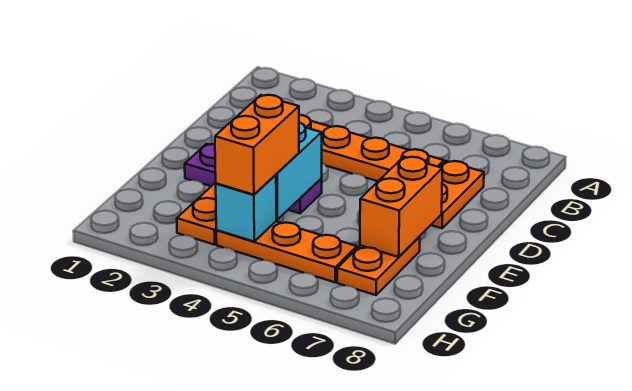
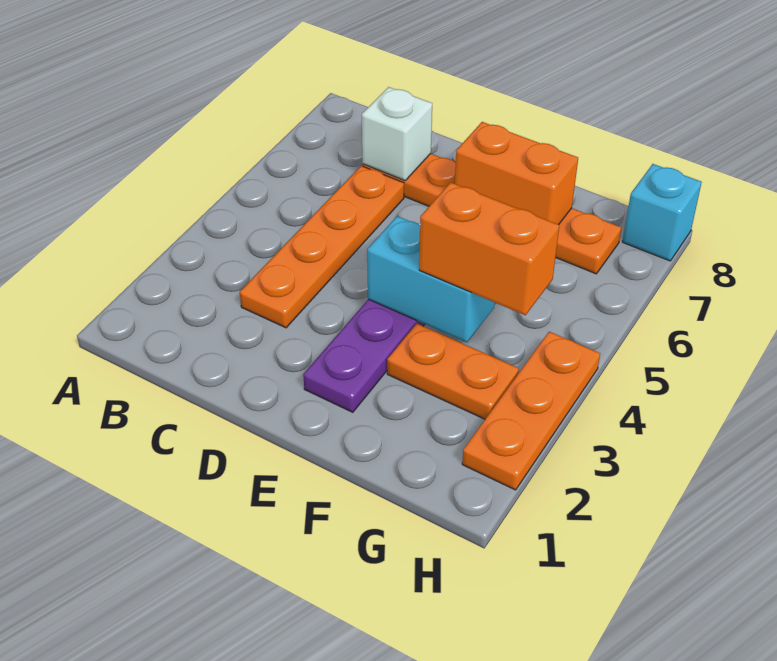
none -> white brick C7 level 2
orange plate G4:G6 level 1 -> orange plate H2:H4 level 1
cyan brick G4 level 2 -> cyan brick H8 level 1

